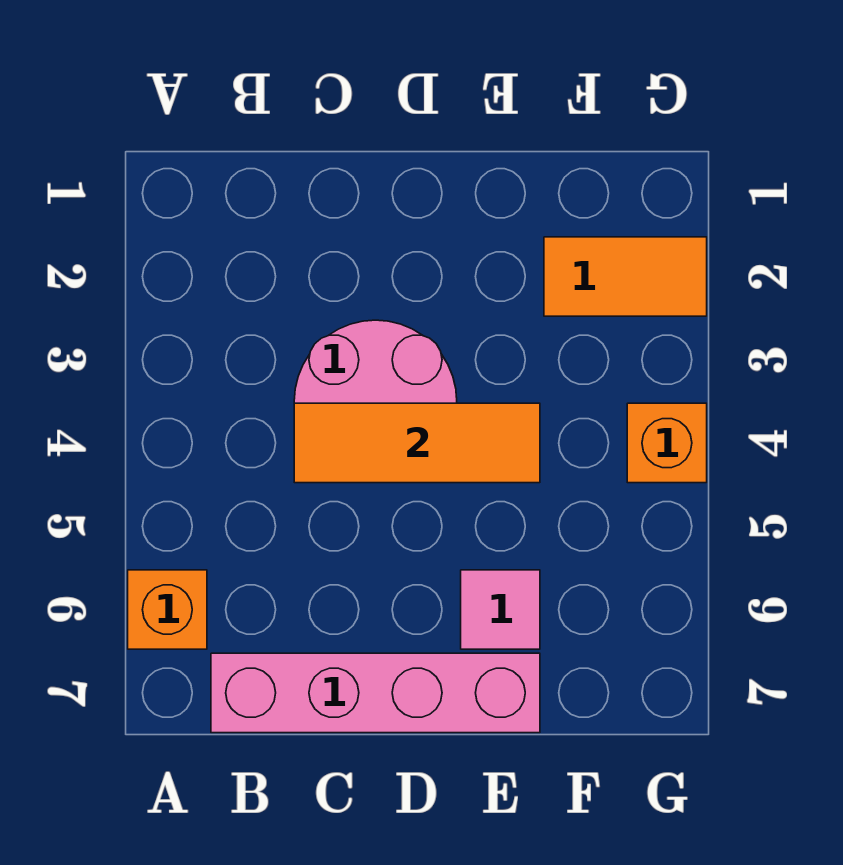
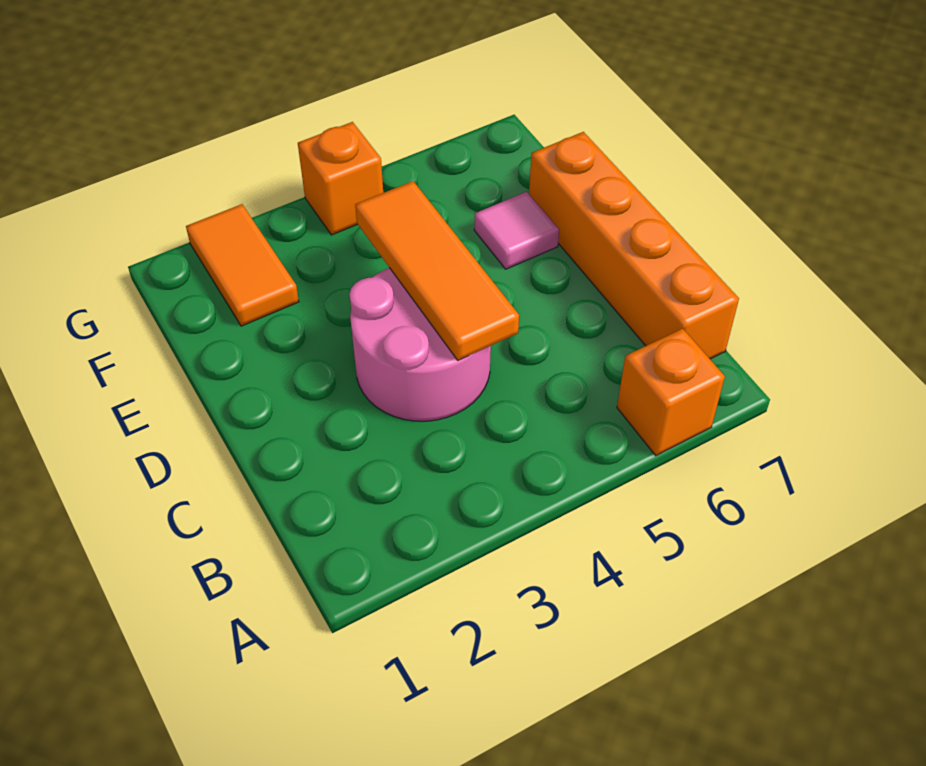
pink brick B7:E7 level 1 -> orange brick B7:E7 level 1

